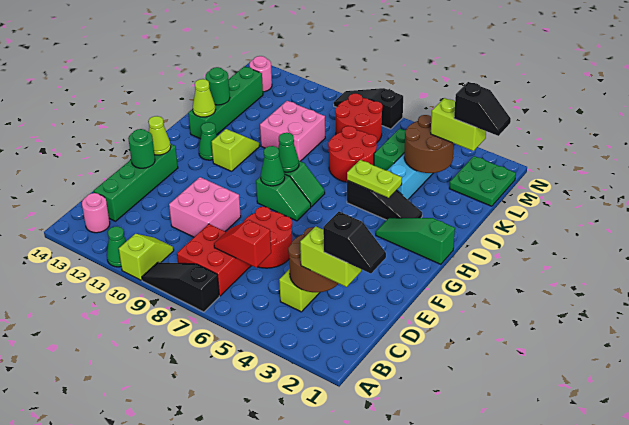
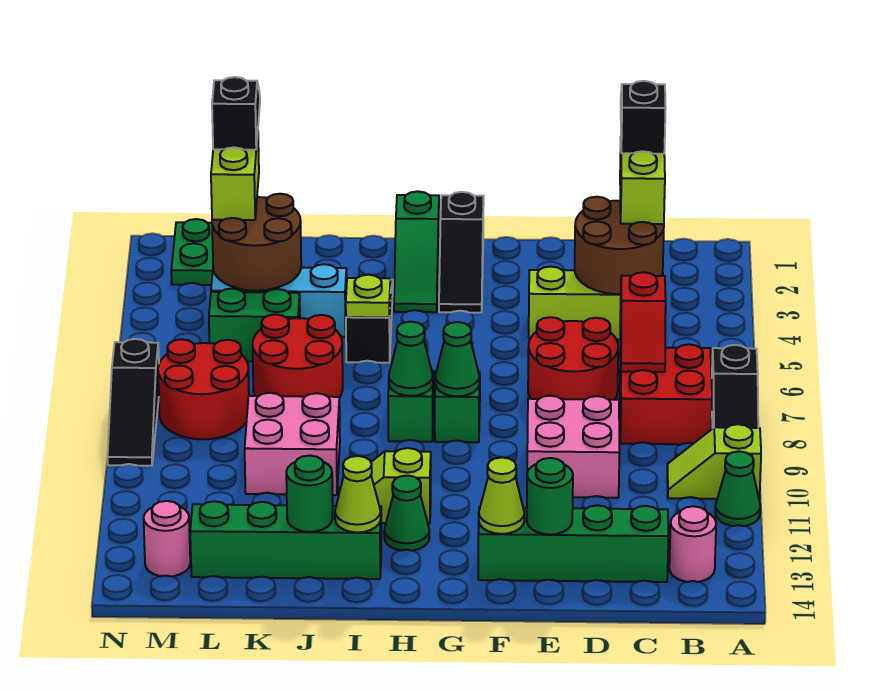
none -> black slope G1:G3 level 1 top 1
lime plate I4:I5 level 2 -> lime plate I5 level 2

